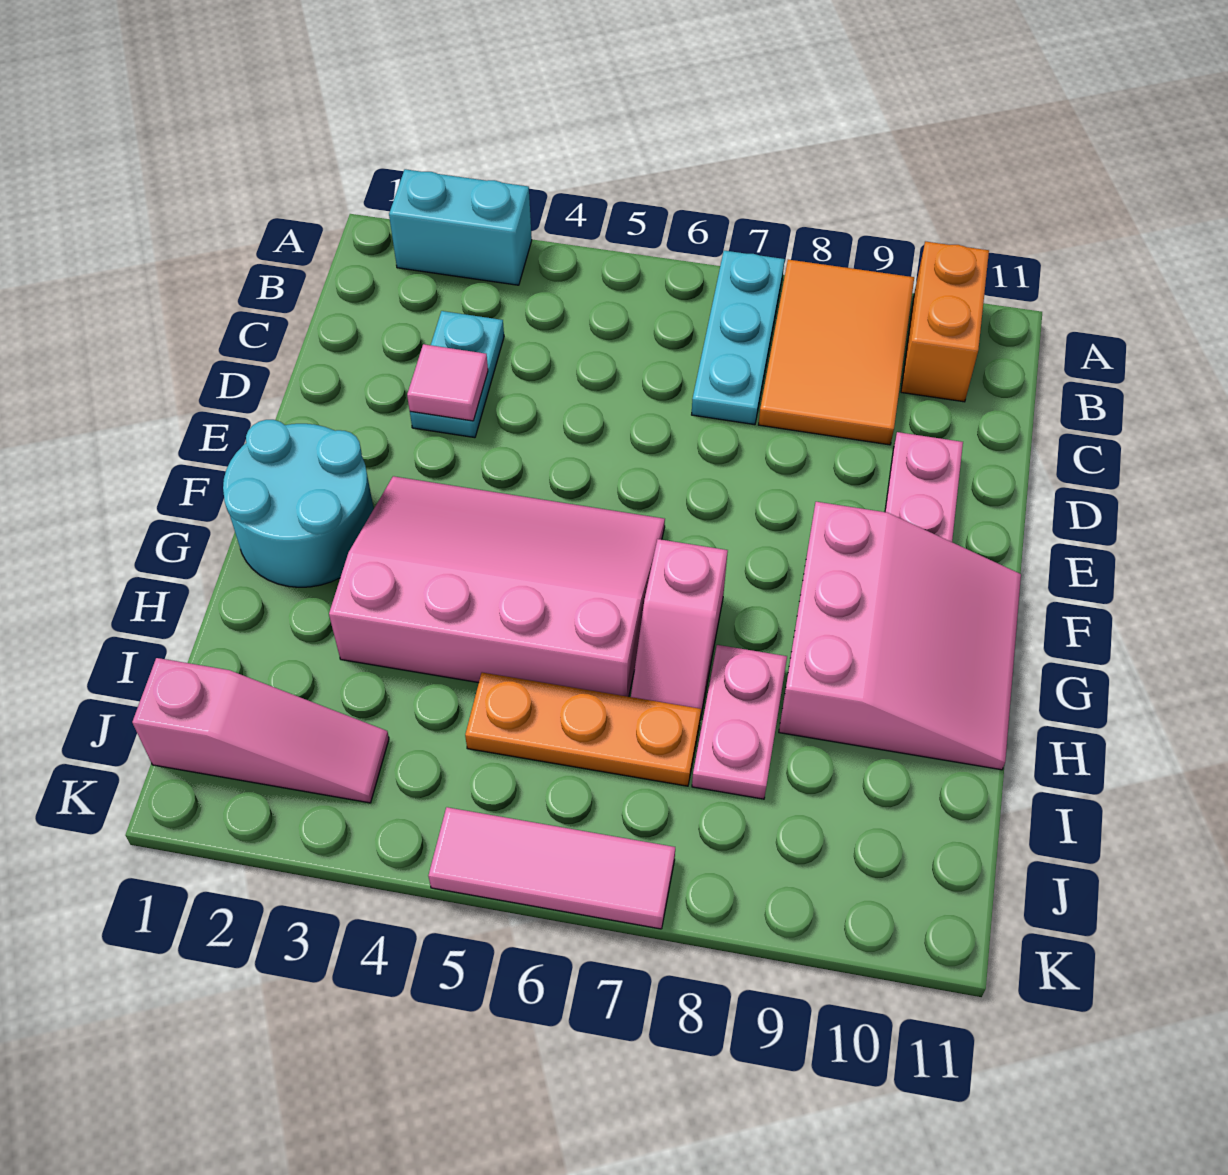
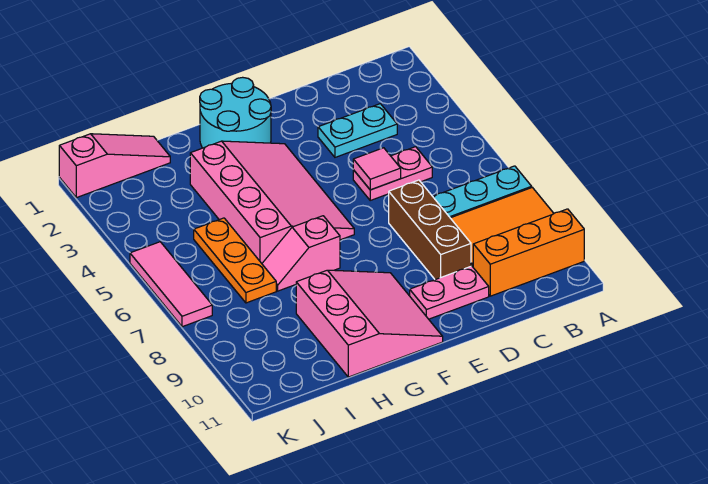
cyan brick A2:A3 level 1 -> none
orange brick A10:B10 level 1 -> orange brick A10:C10 level 1
pink tile D3 level 2 -> pink tile D5 level 2
none -> brown brick D7:D9 level 1
pink slope F9:H11 level 1 top 9 -> pink slope F9:H11 level 1 top H
pink plate H8:I8 level 1 -> pink plate C5:D5 level 1
pink slope J1:J3 level 1 top 1 -> pink slope I1:K1 level 1 top K

